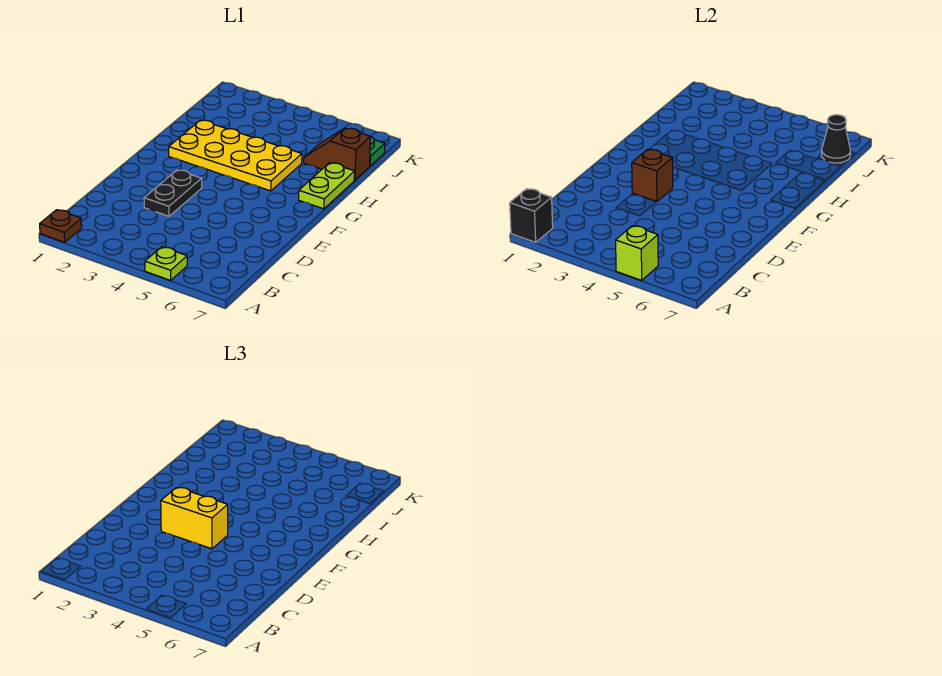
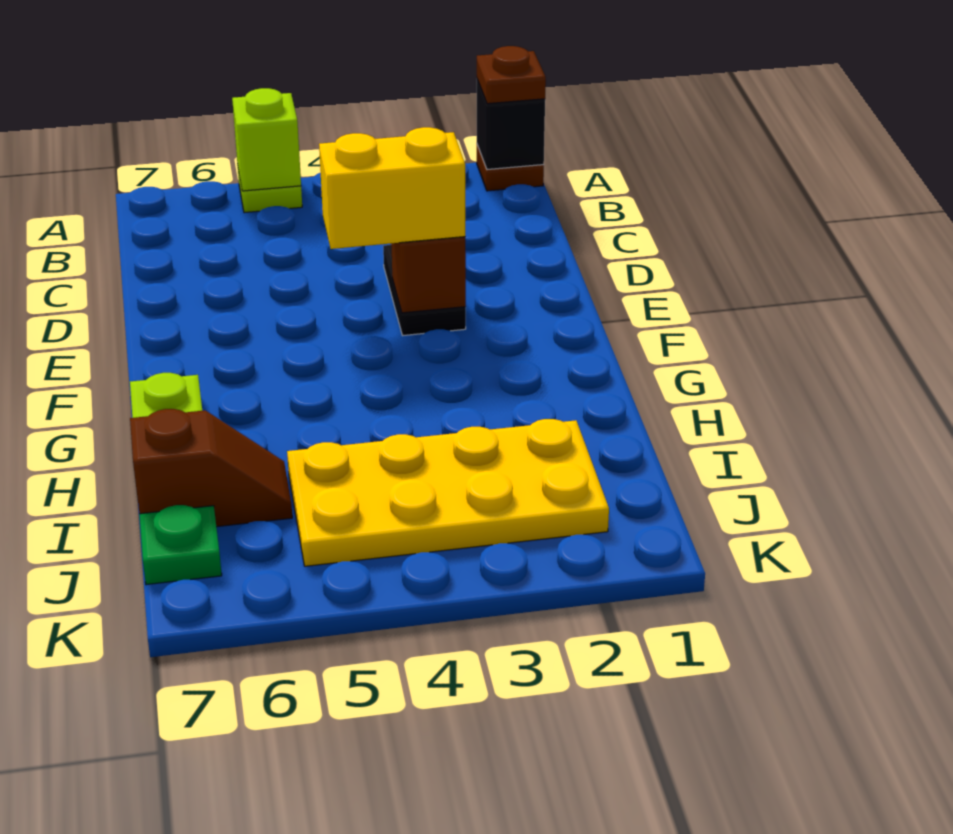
none -> brown plate A1 level 3
yellow plate G2:H5 level 1 -> yellow plate I2:J5 level 1
black cone J7 level 2 -> none

